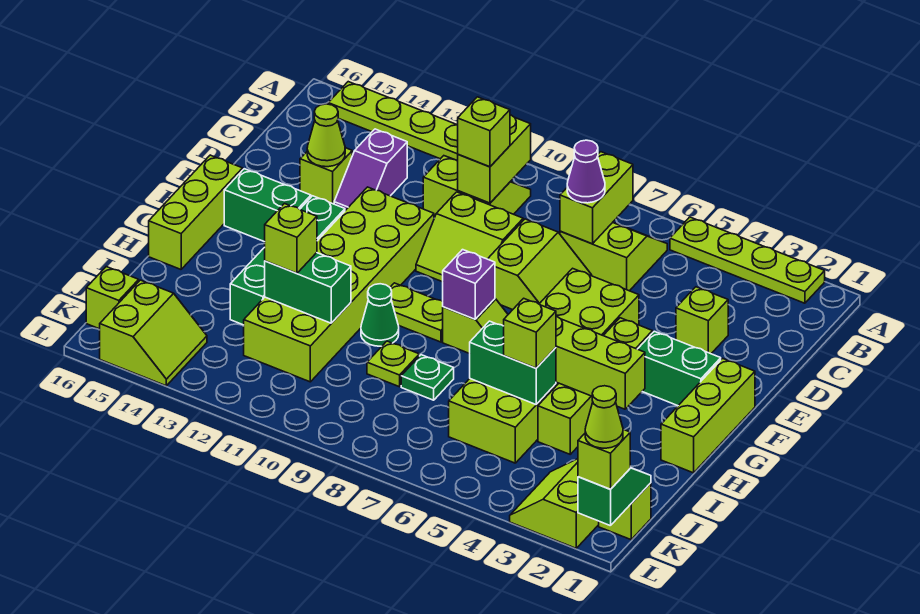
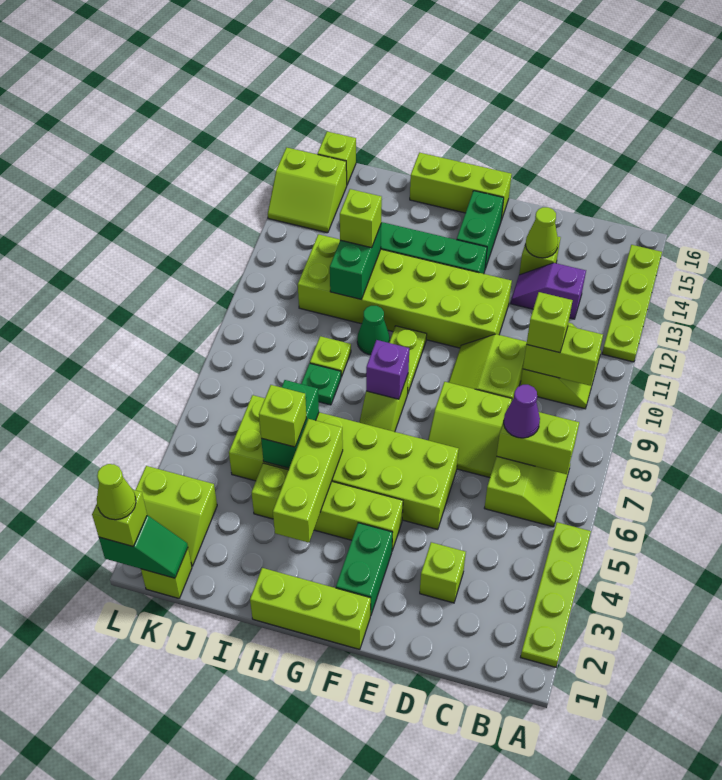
lime slope K2:L3 level 1 top 2 -> lime slope K2:L3 level 1 top 3

